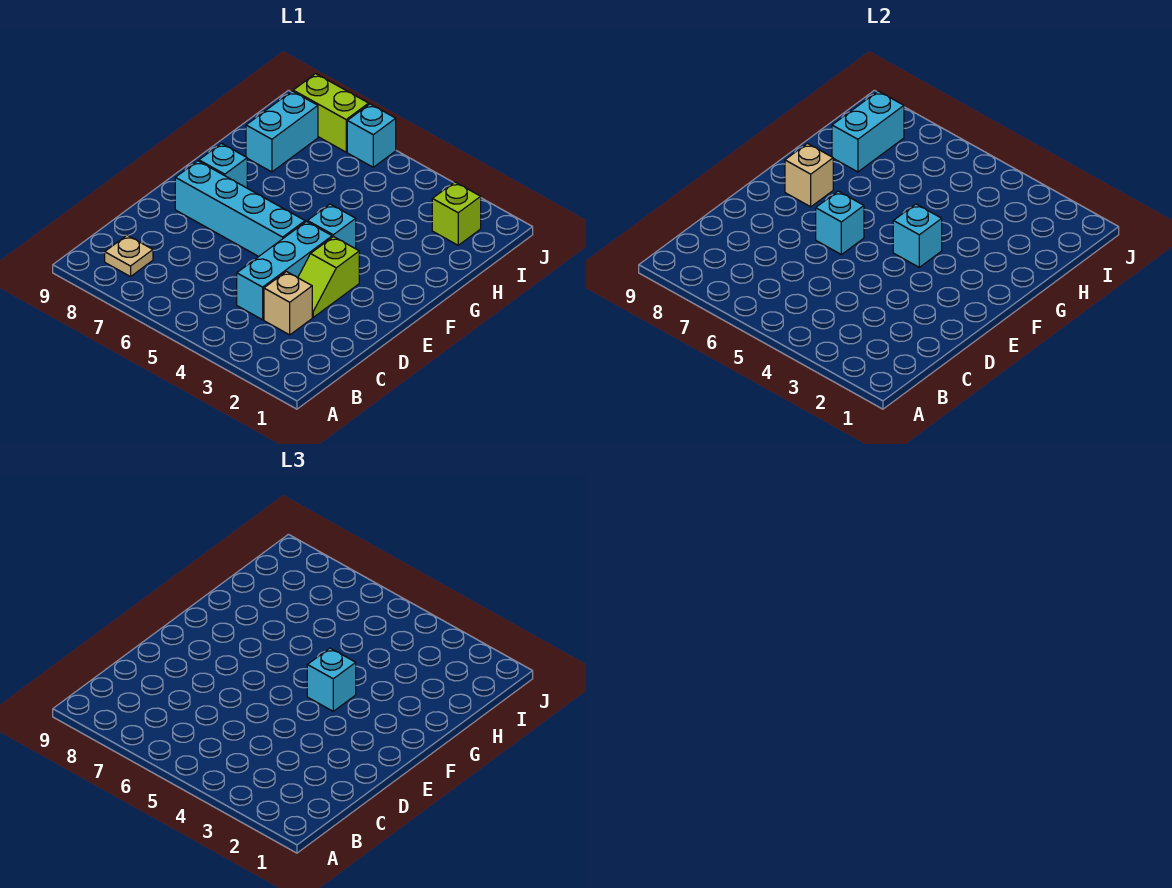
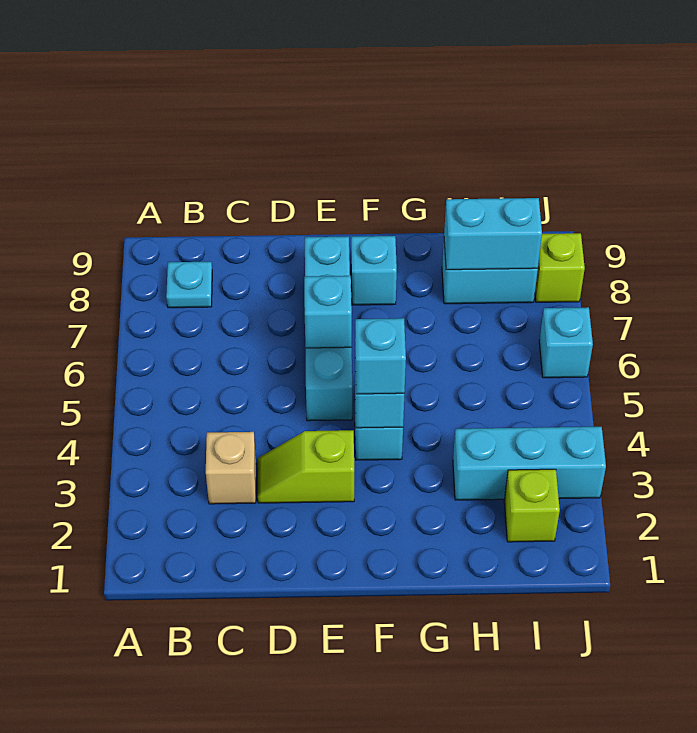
tan plate B8 level 1 -> cyan plate B8 level 1
cyan brick C4:E4 level 1 -> cyan brick H3:J3 level 1
tan brick F8 level 2 -> none
lime brick J7:J8 level 1 -> lime brick J8 level 1

